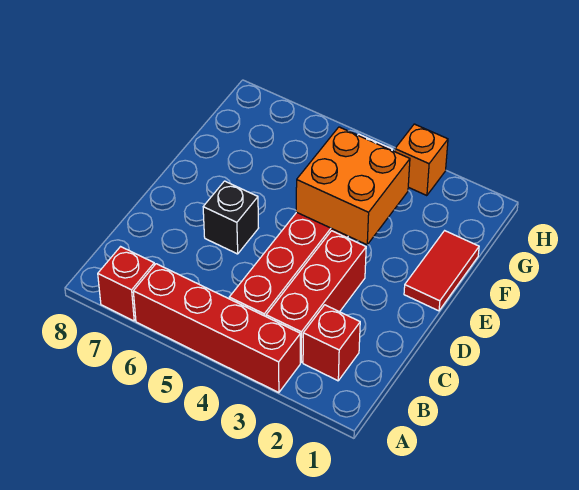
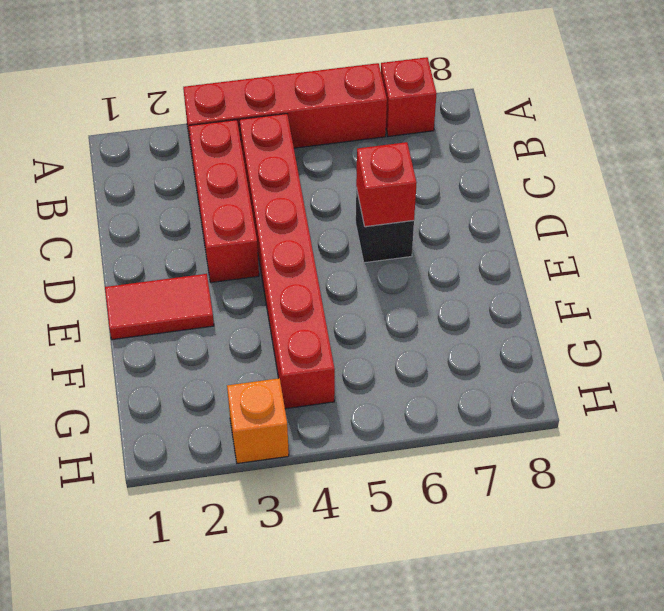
red brick B2 level 1 -> red brick D6 level 2
red tile E1:F1 level 1 -> red tile E1:E2 level 1
orange brick E3:F4 level 2 -> none

